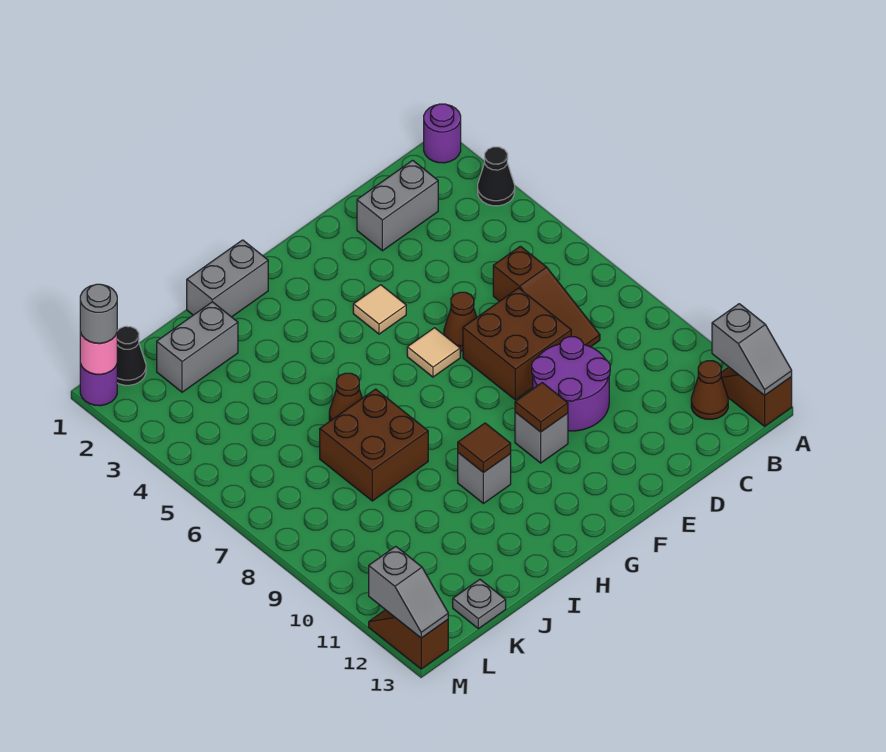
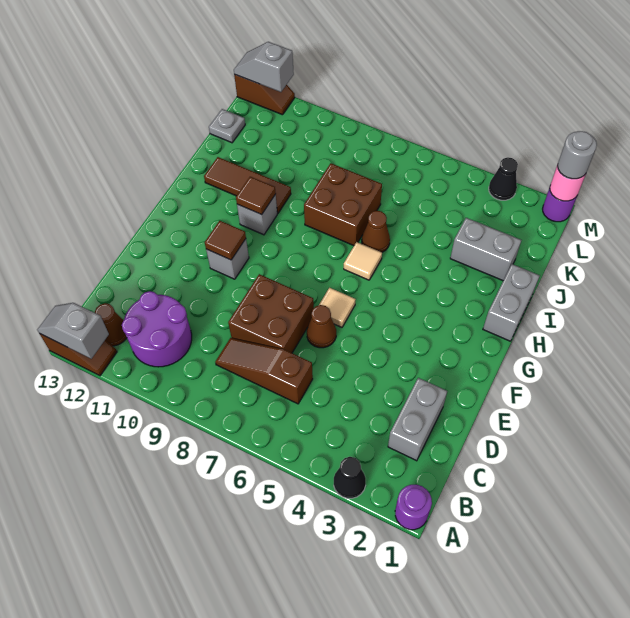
purple round brick D9:E10 level 1 -> purple round brick B10:C11 level 1
tan tile F4 level 1 -> tan tile H6 level 1
none -> brown tile I10:I12 level 1
grey brick J2:K2 level 1 -> grey brick J2:J3 level 1
black cone L1 level 1 -> black cone M3 level 1

